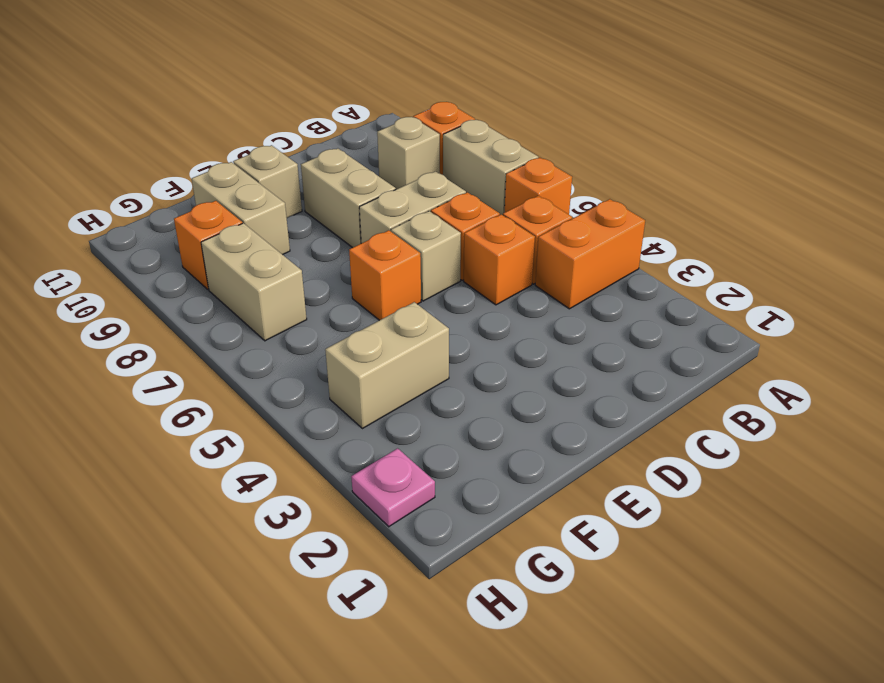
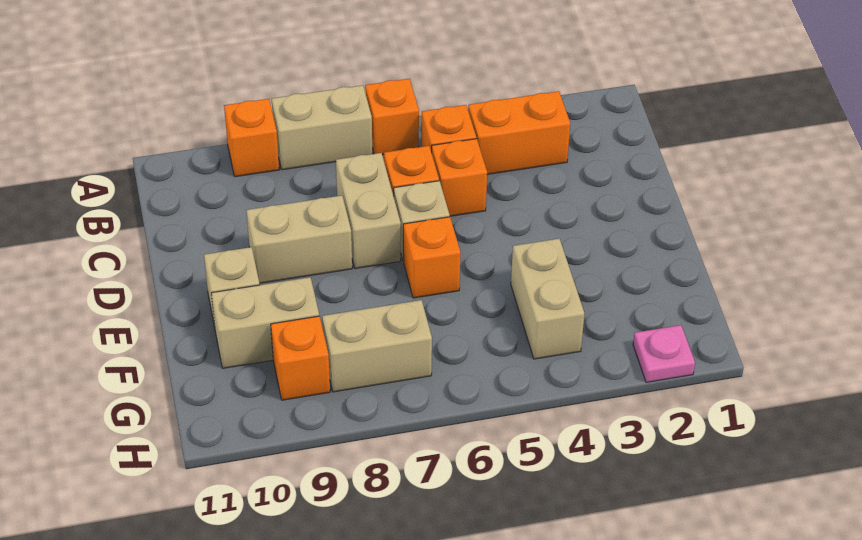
orange brick A4:B4 level 1 -> orange brick B3:B4 level 1
tan brick B9 level 1 -> none

